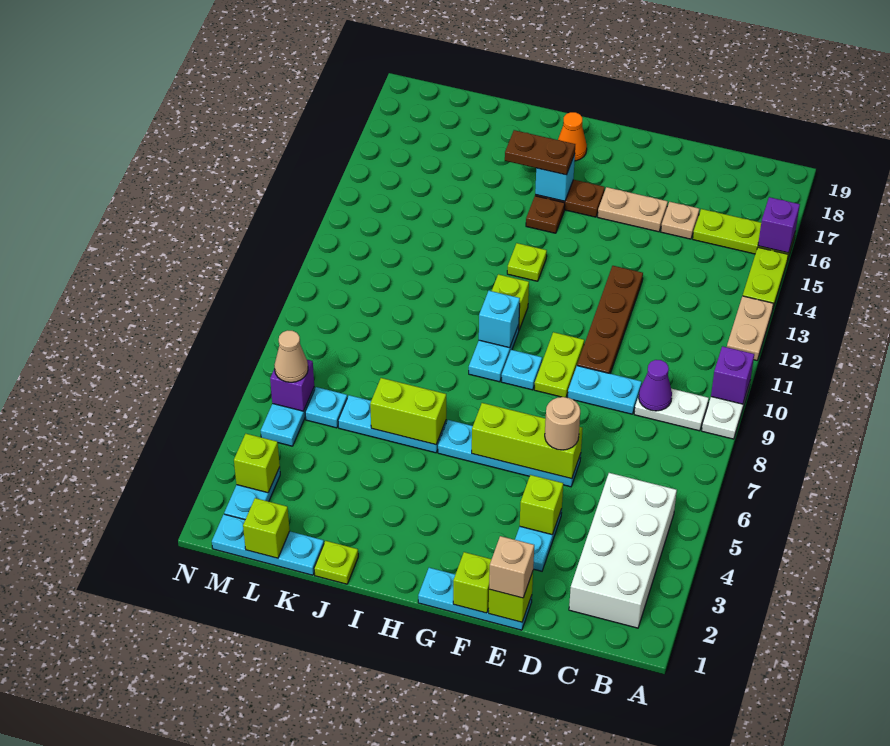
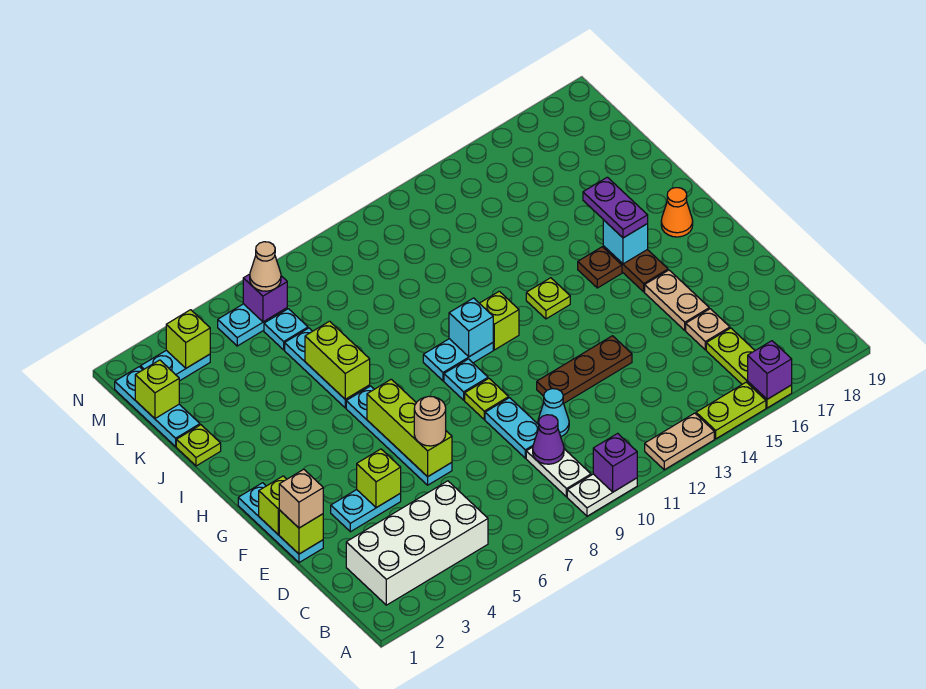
none -> cyan cone D10 level 1
brown plate E10:E13 level 1 -> brown plate E11:E13 level 1
lime plate F9:F10 level 1 -> lime plate F9 level 1
brown plate H16:I16 level 3 -> purple plate H16:I16 level 3

